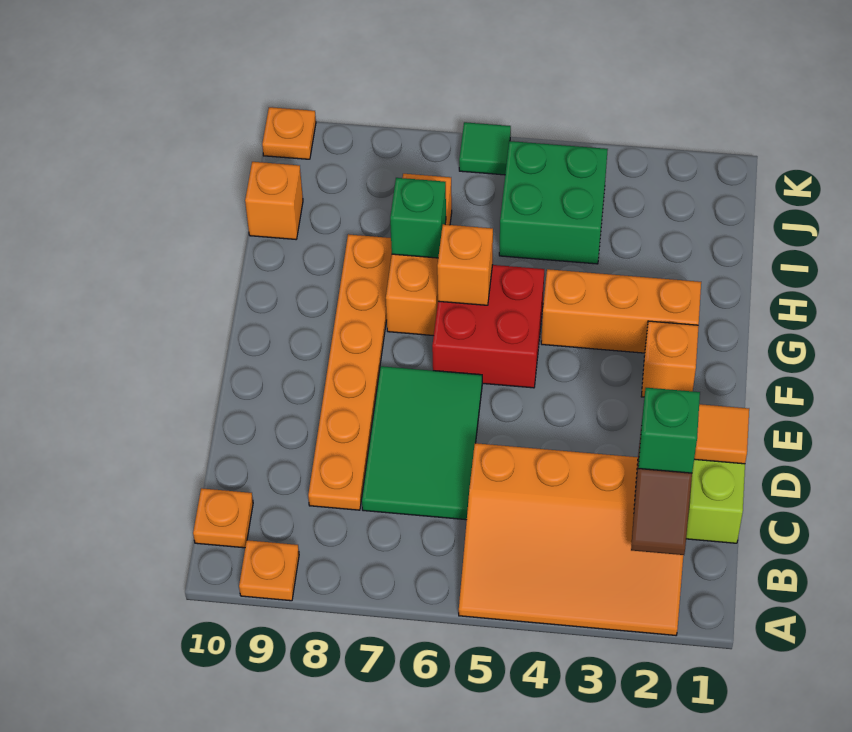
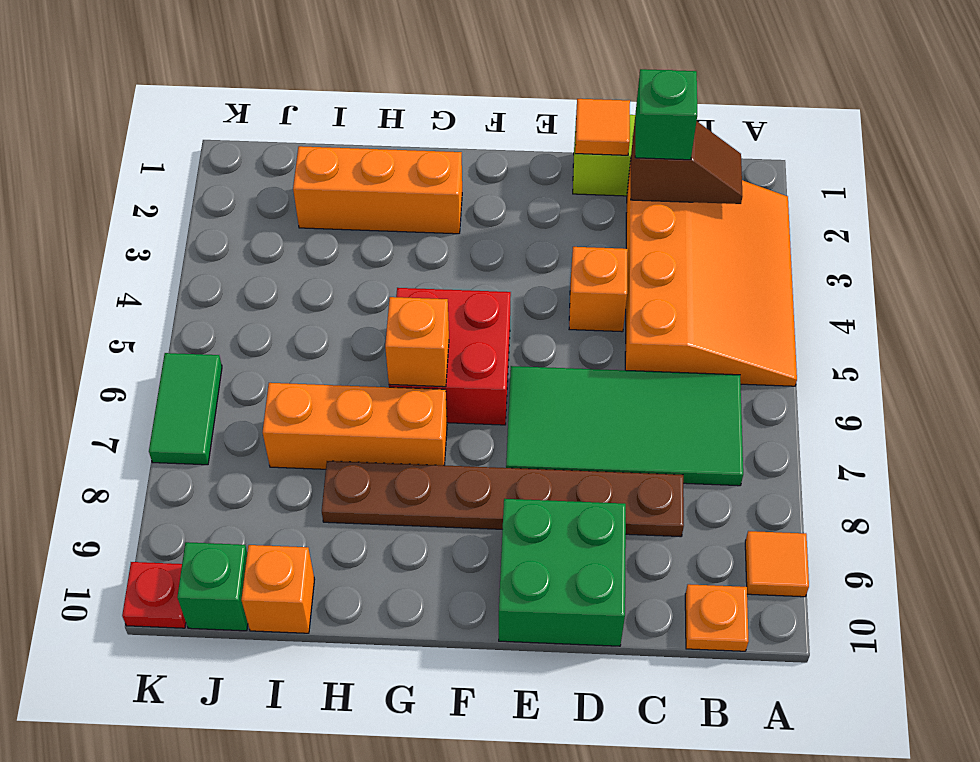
orange plate A9 level 1 -> orange tile A9 level 1
green tile C6:E7 level 1 -> green tile B6:E7 level 1
orange plate C8:H8 level 1 -> brown plate C8:H8 level 1
orange brick F2 level 1 -> orange brick D4 level 1
orange brick G2:G4 level 1 -> orange brick G2:I2 level 1
green brick H7 level 2 -> green brick J10 level 1
green brick I4:J5 level 1 -> green brick D9:E10 level 1
green tile K6 level 1 -> green tile K6:K7 level 1
orange plate K10 level 1 -> red plate K10 level 1

